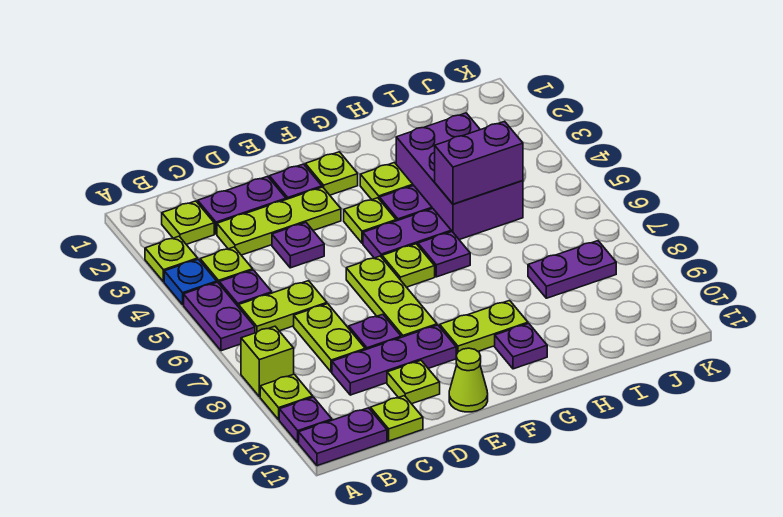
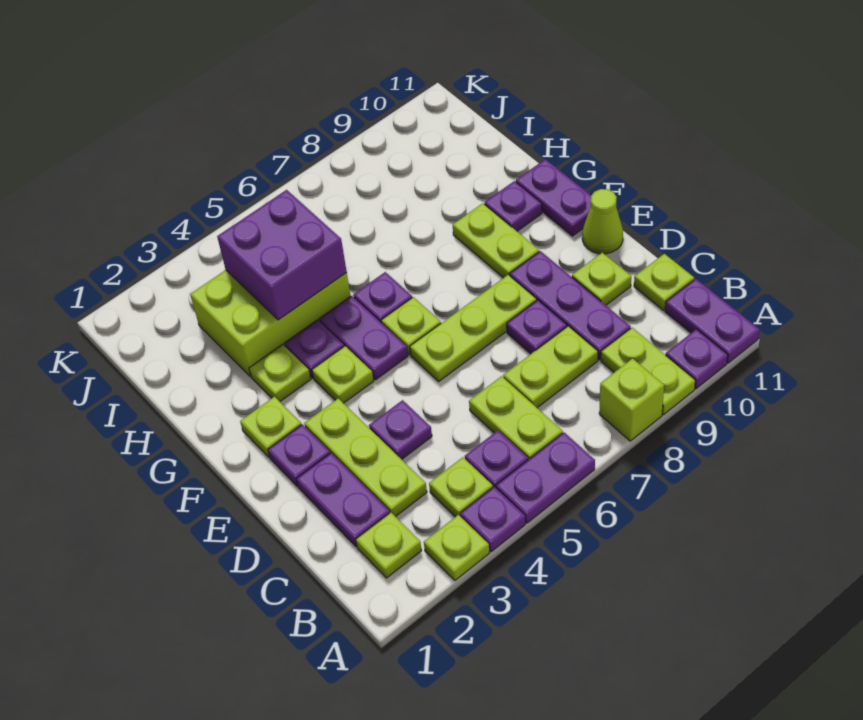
blue plate A4 level 1 -> purple plate A4 level 1
lime plate A9 level 1 -> lime plate A9:B9 level 1
purple brick H3:I5 level 1 -> lime brick H3:I5 level 1
purple brick H5:I5 level 2 -> purple brick H4:I5 level 2
purple plate I8:J8 level 1 -> purple plate F11:G11 level 1

